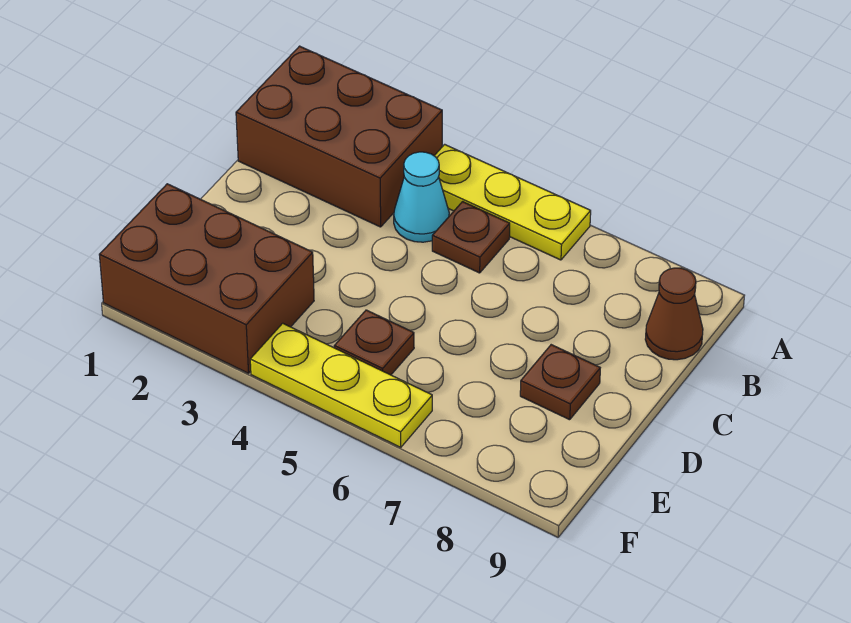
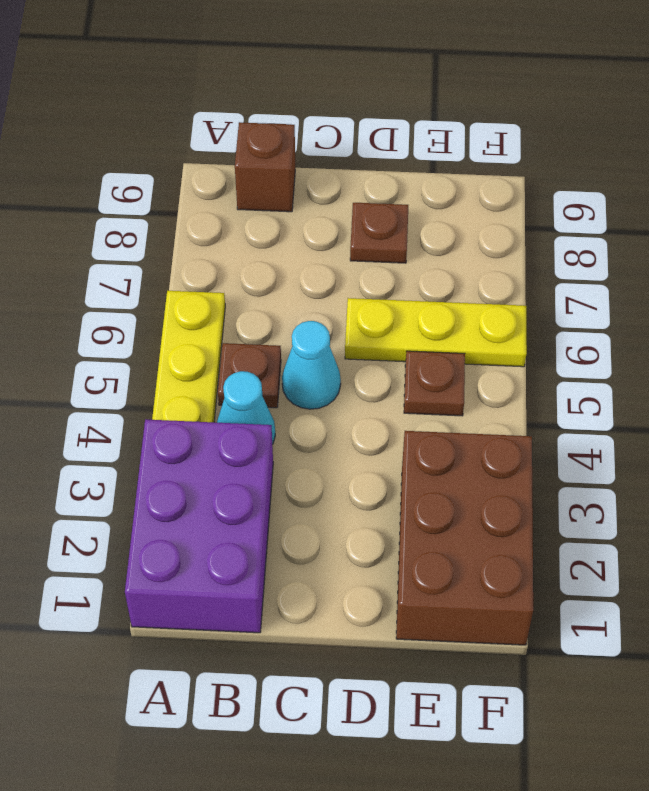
brown brick A1:B3 level 1 -> purple brick A1:B3 level 1
brown cone B9 level 1 -> brown brick B9 level 1
none -> cyan cone C5 level 1
yellow plate F4:F6 level 1 -> yellow plate D6:F6 level 1

